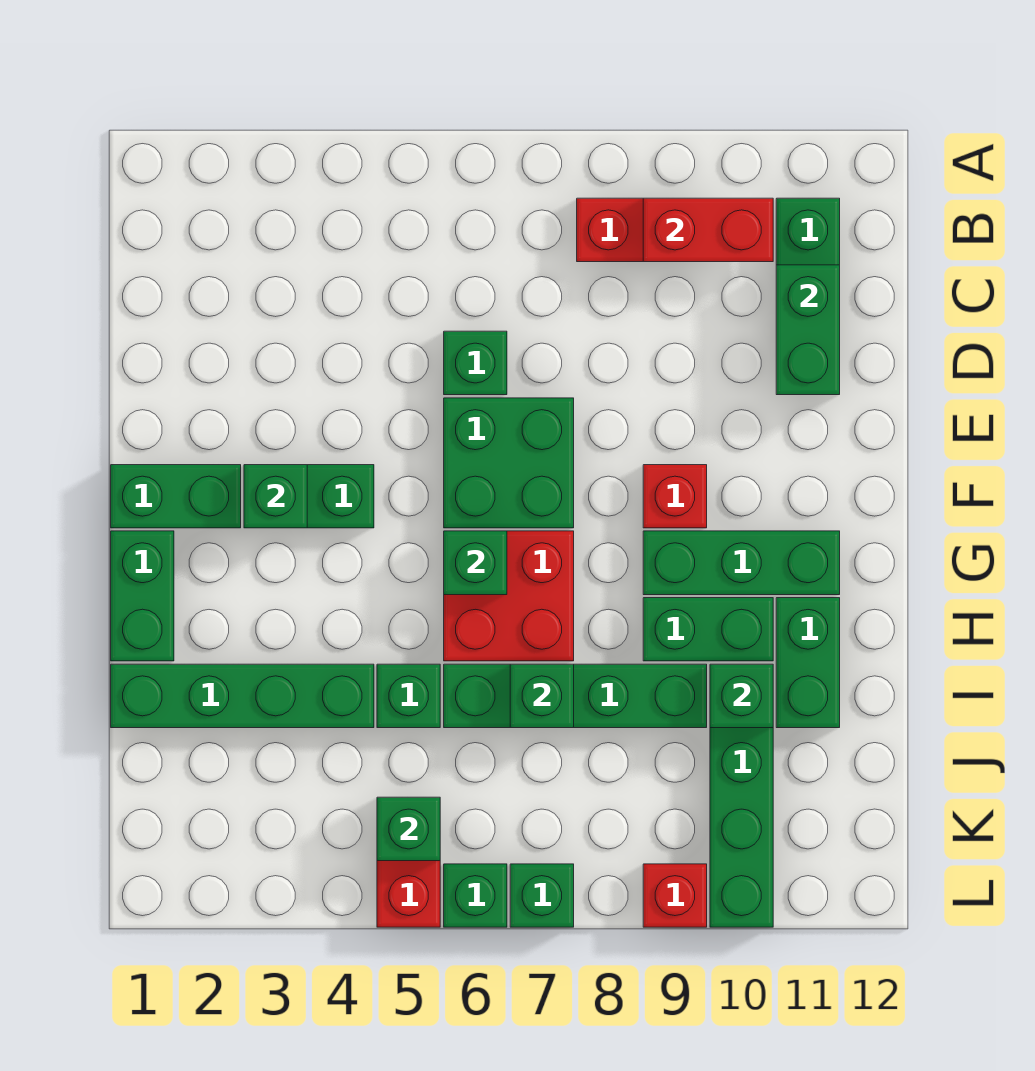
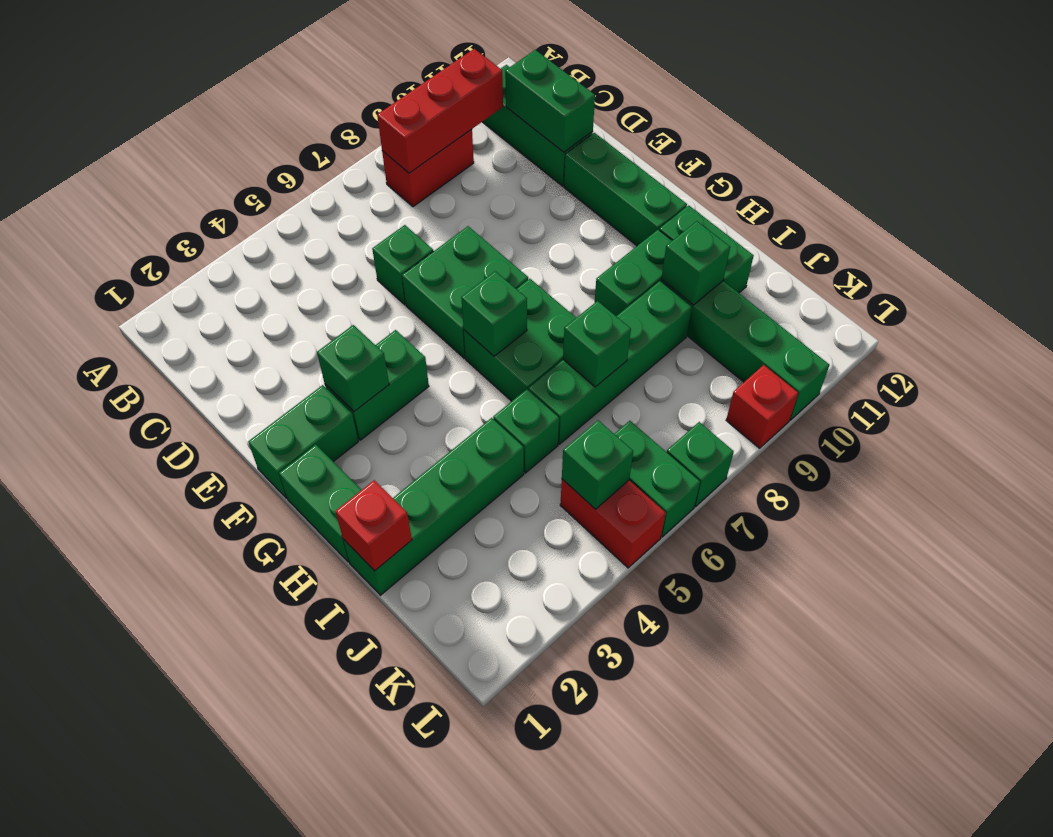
red brick B9:B10 level 2 -> red brick B8:B10 level 2
red brick F9 level 1 -> red brick I1 level 2
red brick G6:H7 level 1 -> green brick G6:H7 level 1
green brick G9:G11 level 1 -> green brick E11:G11 level 1
green brick L6 level 1 -> green brick K6:L6 level 1

